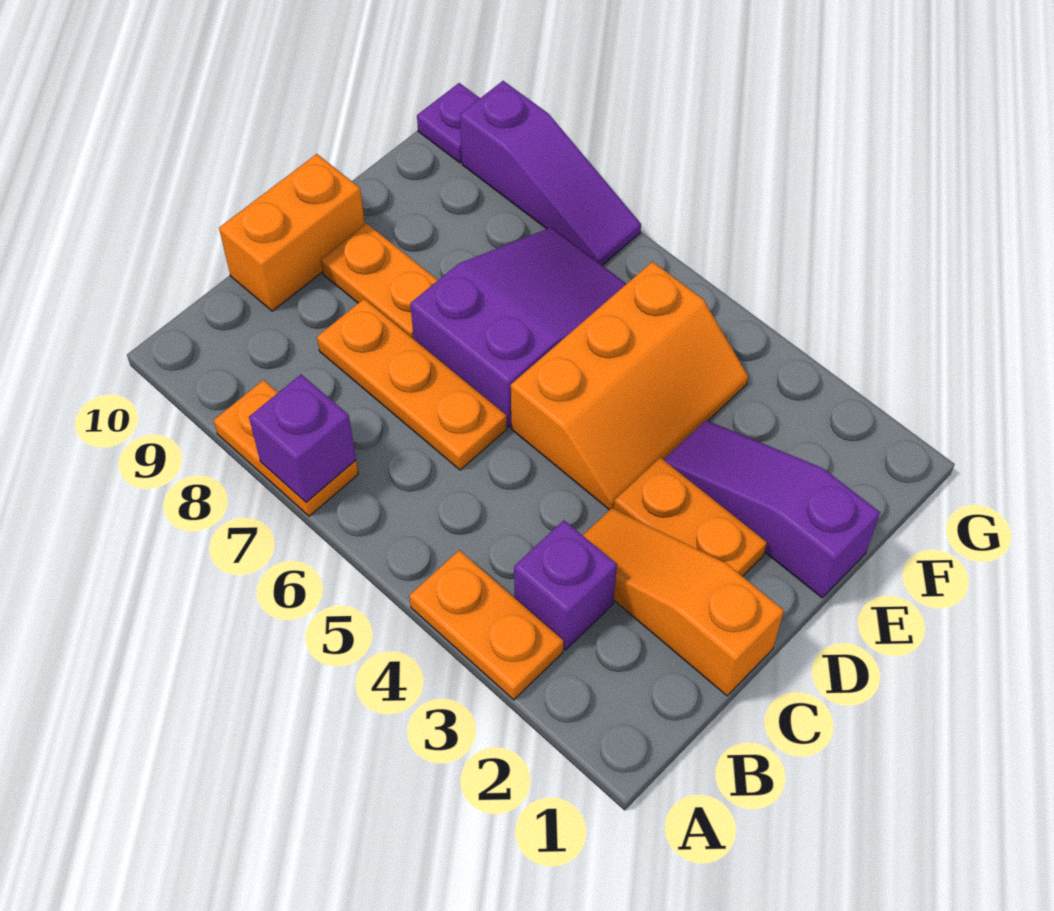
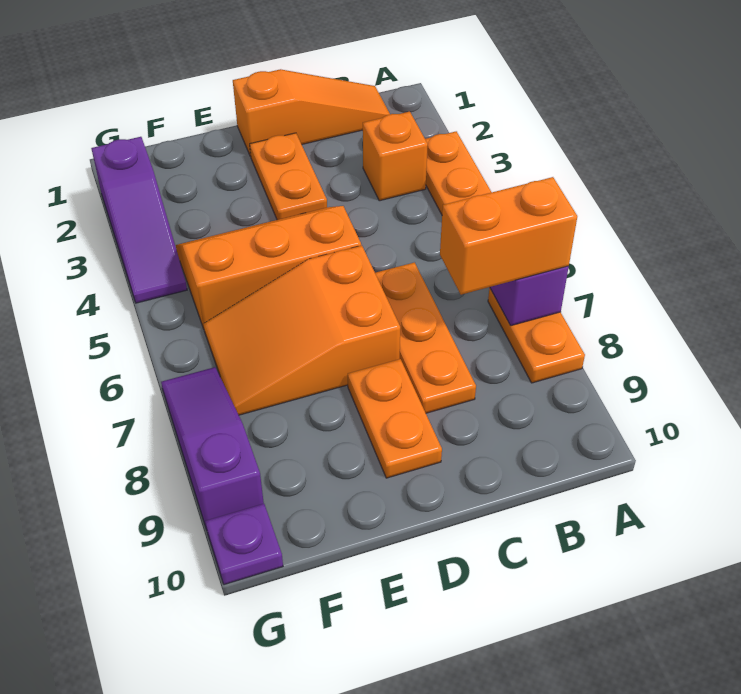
purple brick B3 level 1 -> orange brick B3 level 1
orange slope C1:C3 level 1 top 1 -> orange slope B1:D1 level 1 top D
orange brick C10:D10 level 1 -> orange brick A7:B7 level 3
purple slope D6:F7 level 1 top D -> orange slope D6:F7 level 1 top D
purple slope E1:E3 level 1 top 1 -> purple slope G2:G4 level 1 top 2

